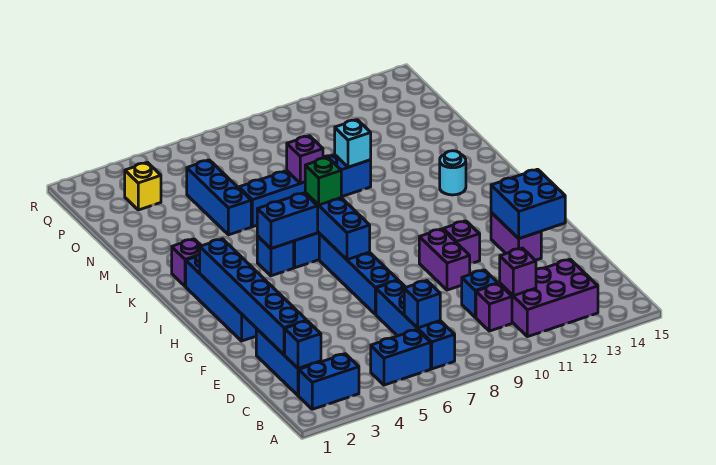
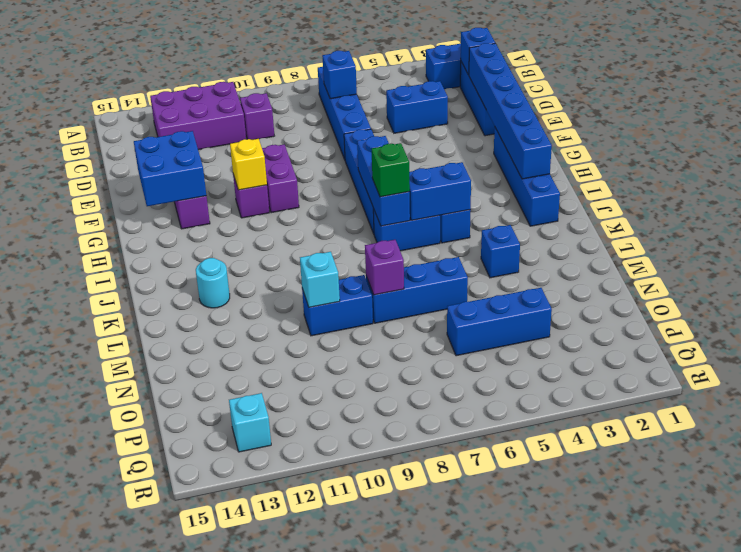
blue brick B5:B6 level 1 -> blue brick D4:D5 level 1
purple brick C11 level 2 -> none
blue brick D10 level 1 -> blue brick L4 level 1
purple brick K2 level 1 -> none
blue brick M5:O5 level 1 -> blue brick O4:O6 level 1
yellow brick P3 level 1 -> yellow brick G11 level 2
none -> cyan brick Q13 level 1

